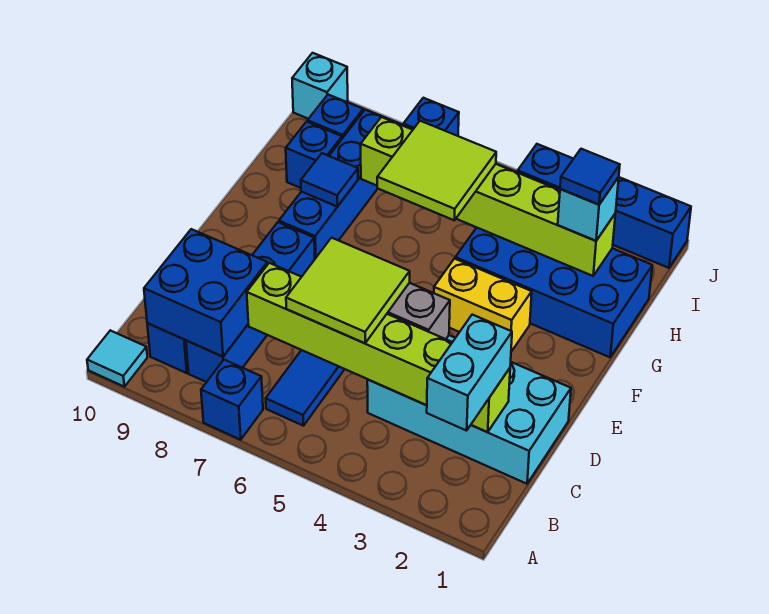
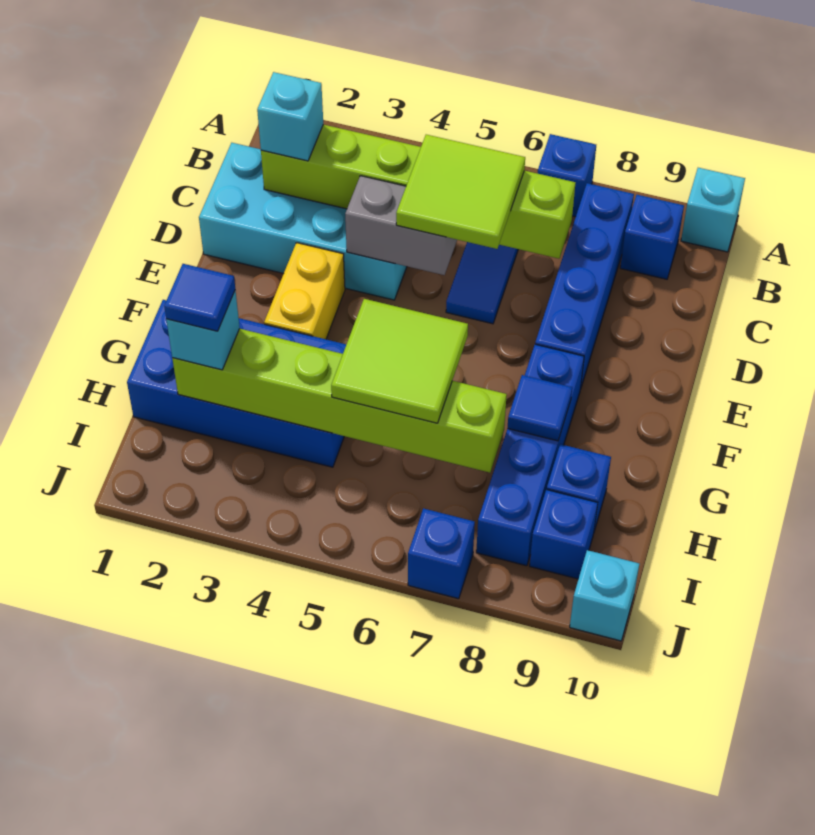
cyan tile A10 level 1 -> cyan brick A10 level 1
cyan brick B2:C2 level 3 -> cyan brick C2 level 3
blue brick B8:C9 level 2 -> none
yellow brick F3:F4 level 1 -> yellow brick E3:F3 level 1
blue brick J1:J4 level 1 -> none

